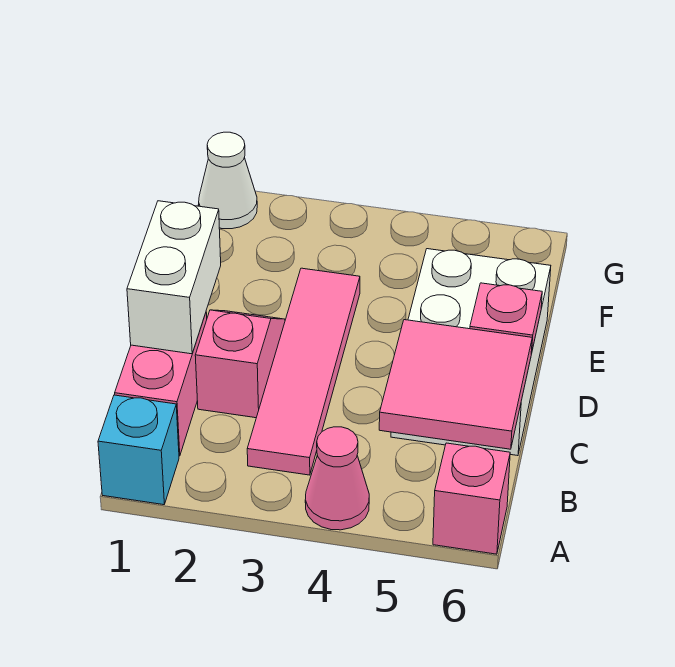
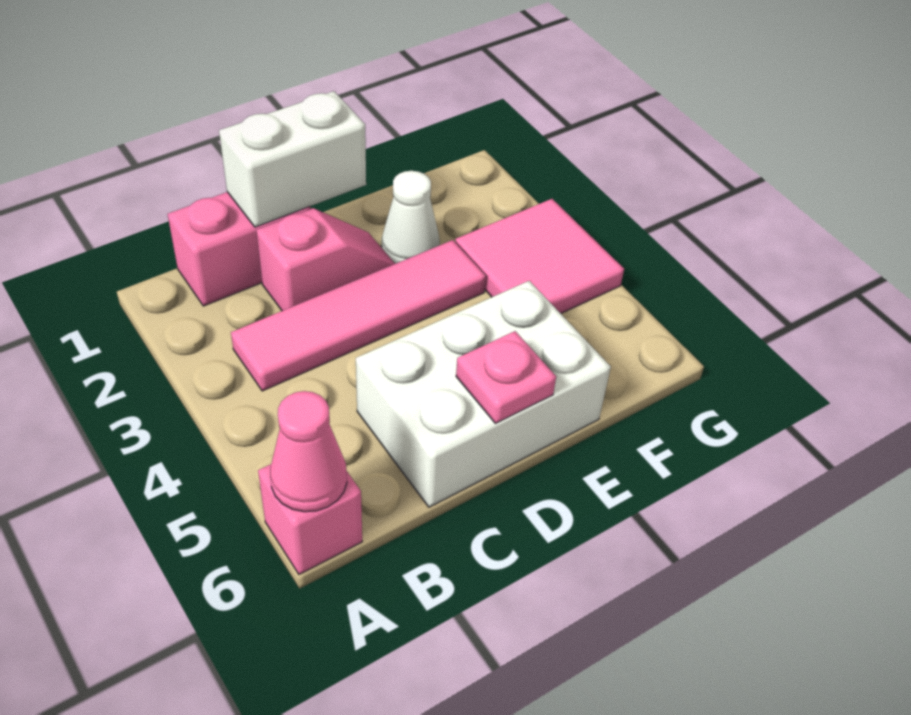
cyan brick A1 level 1 -> none
pink cone A4 level 1 -> pink cone A6 level 2
pink tile B5:C6 level 2 -> pink tile F3:G4 level 1
white cone G1 level 1 -> white cone E2 level 1

